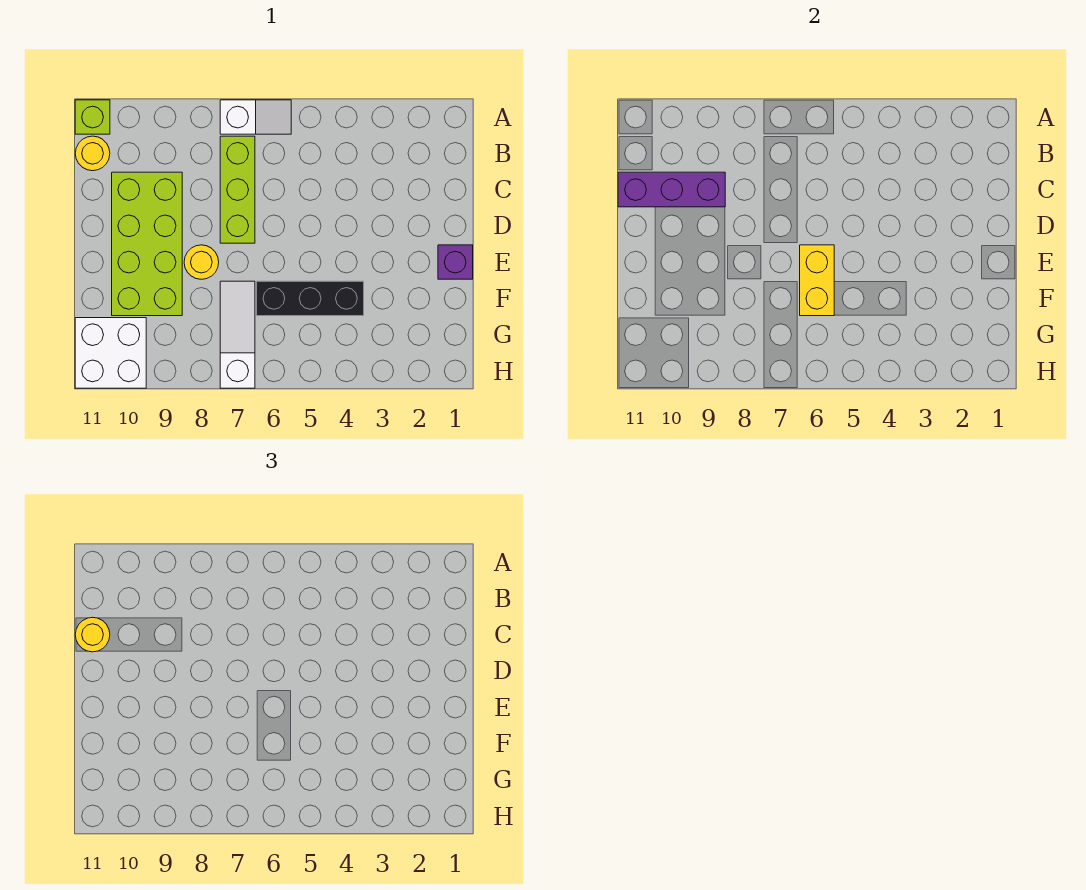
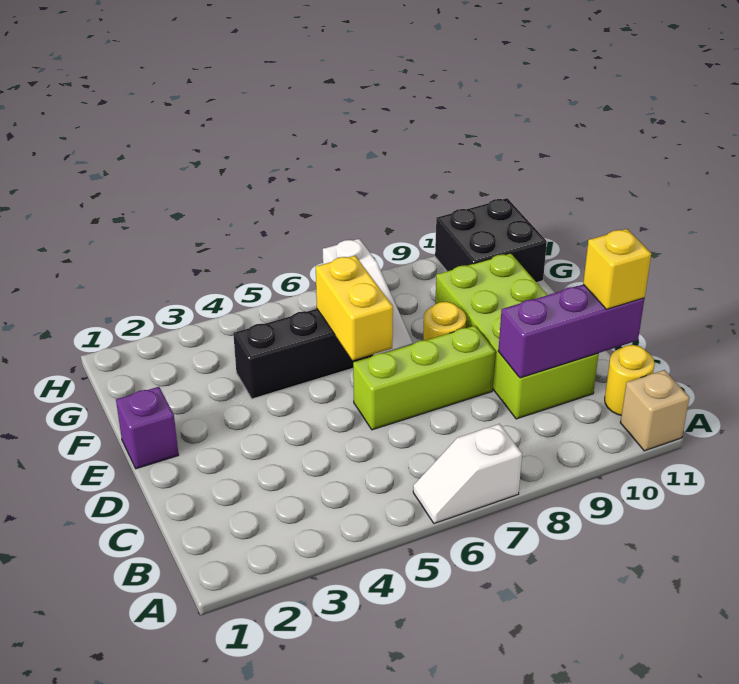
lime brick A11 level 1 -> tan brick A11 level 1
lime brick B7:D7 level 1 -> lime brick D6:D8 level 1
yellow round brick C11 level 3 -> yellow brick C11 level 3
white brick G10:H11 level 1 -> black brick G10:H11 level 1

